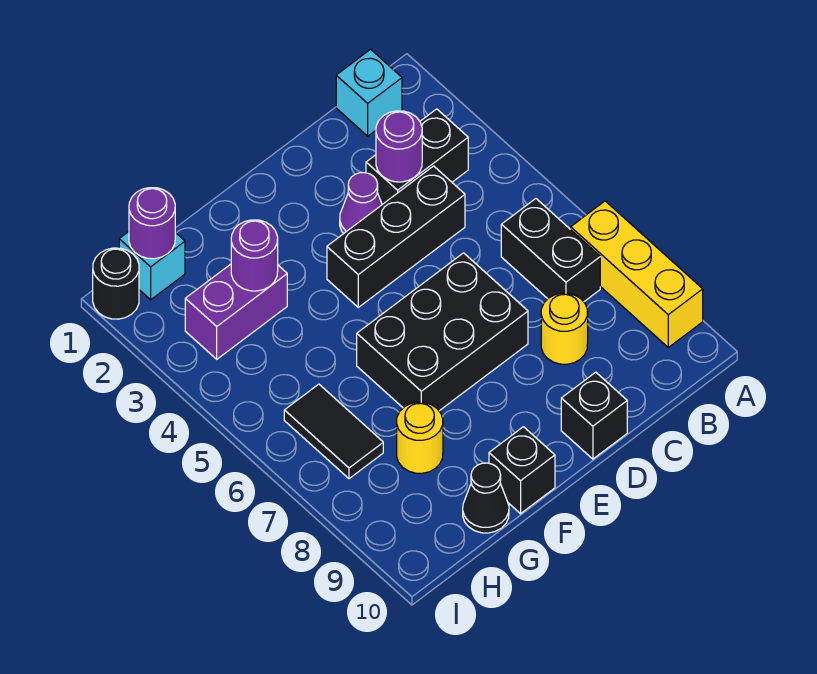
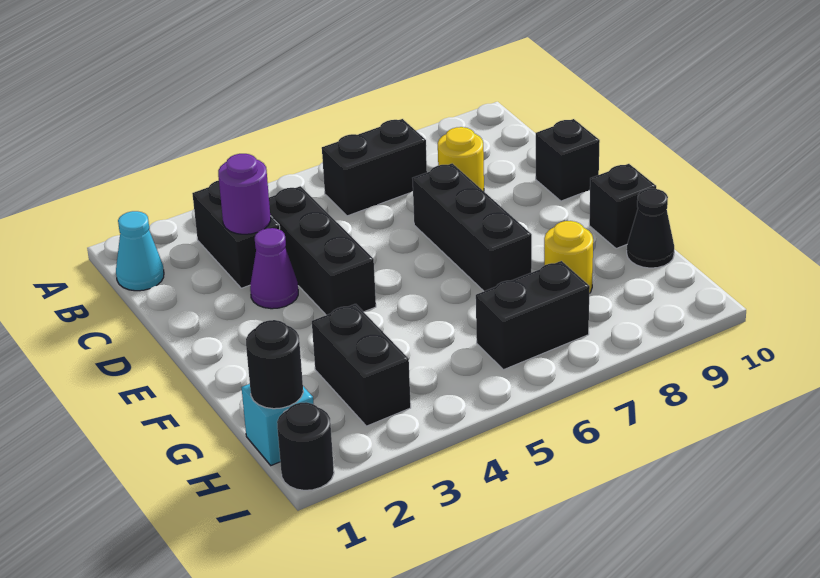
yellow brick A7:A9 level 1 -> none
cyan brick B1 level 1 -> cyan cone B1 level 1
black brick D6:F7 level 1 -> black brick D7:F7 level 1
purple brick G3:H3 level 1 -> black brick G3:H3 level 1
purple round brick G3 level 2 -> none
purple round brick H1 level 2 -> black round brick H1 level 2
black tile H6:H7 level 1 -> black brick H6:H7 level 1

